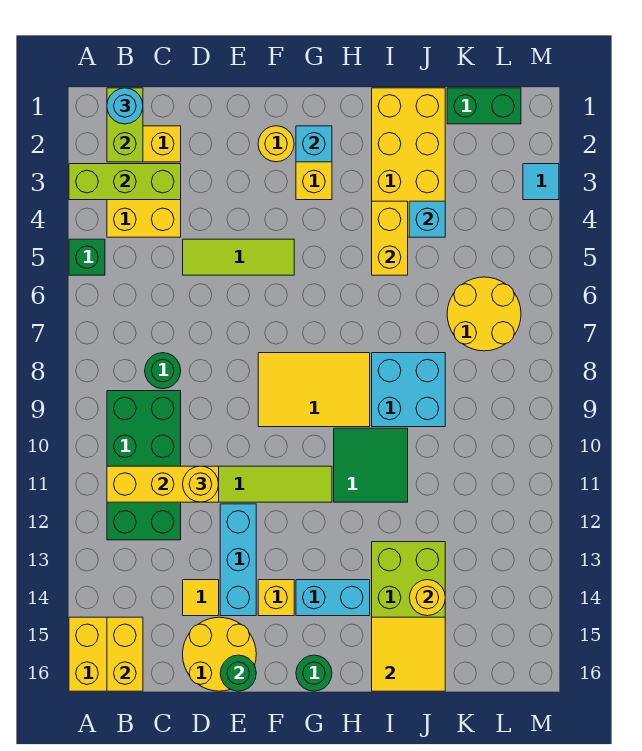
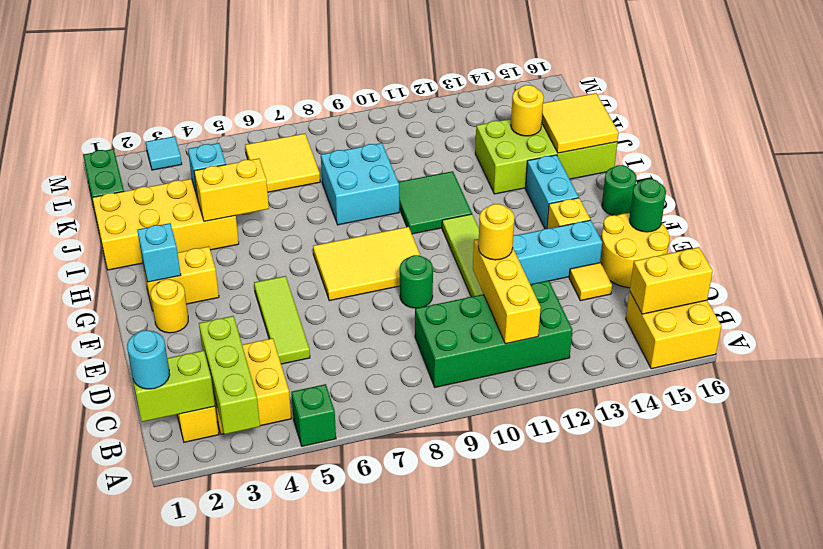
green round brick C8 level 1 -> green round brick E9 level 1
yellow tile F8:H9 level 1 -> yellow tile F7:G9 level 1
yellow round brick K6:L7 level 1 -> yellow tile K6:L7 level 1

